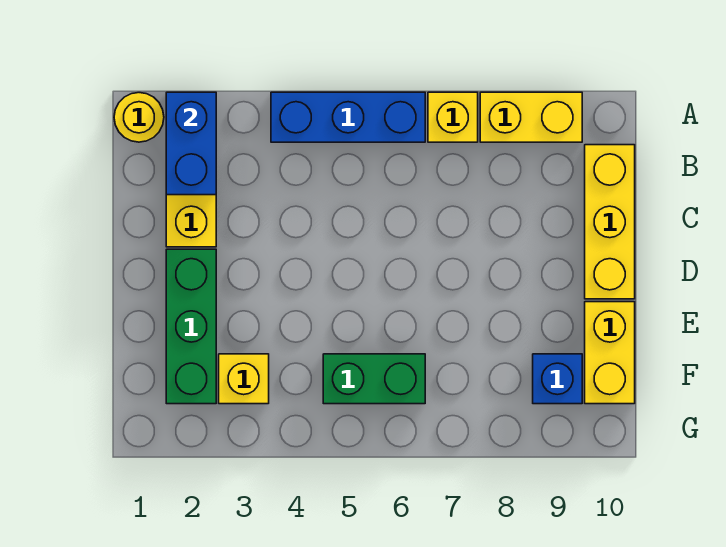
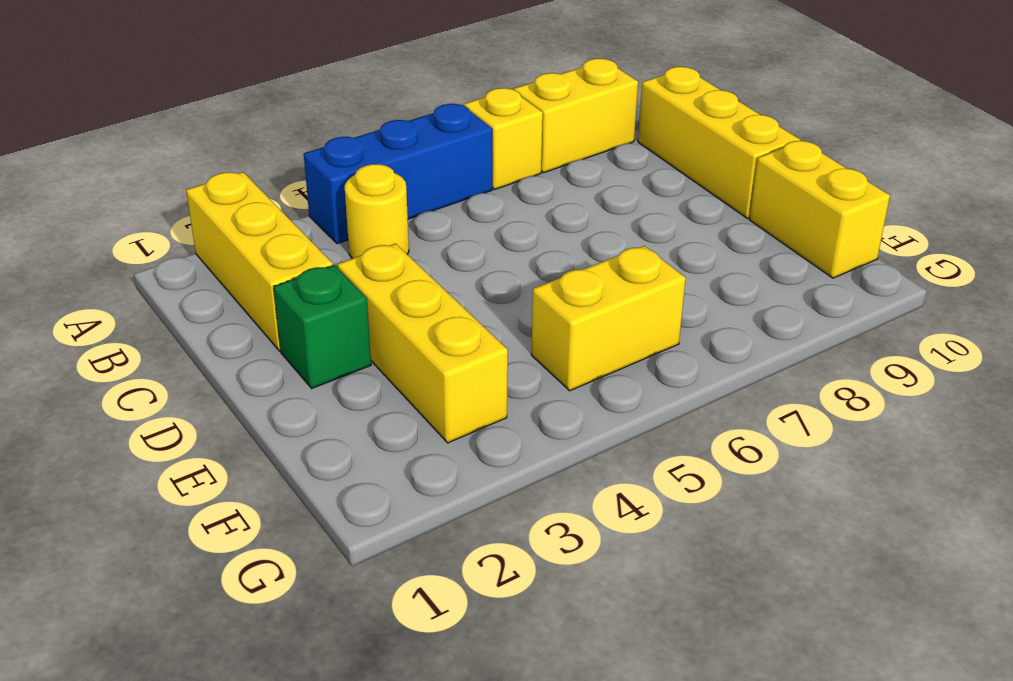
yellow round brick A1 level 1 -> yellow round brick B4 level 1
blue brick A2:B2 level 2 -> none
green brick D2:F2 level 1 -> green brick D2 level 1
yellow brick F3 level 1 -> yellow brick D3:F3 level 1
green brick F5:F6 level 1 -> yellow brick F5:F6 level 1
blue brick F9 level 1 -> none

